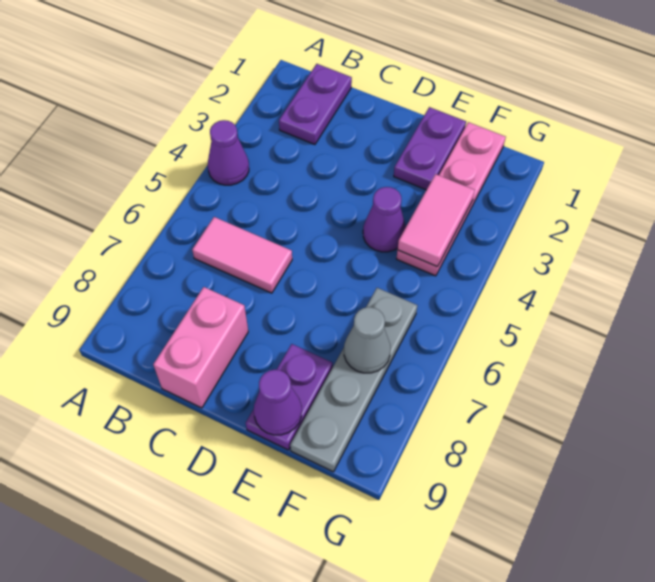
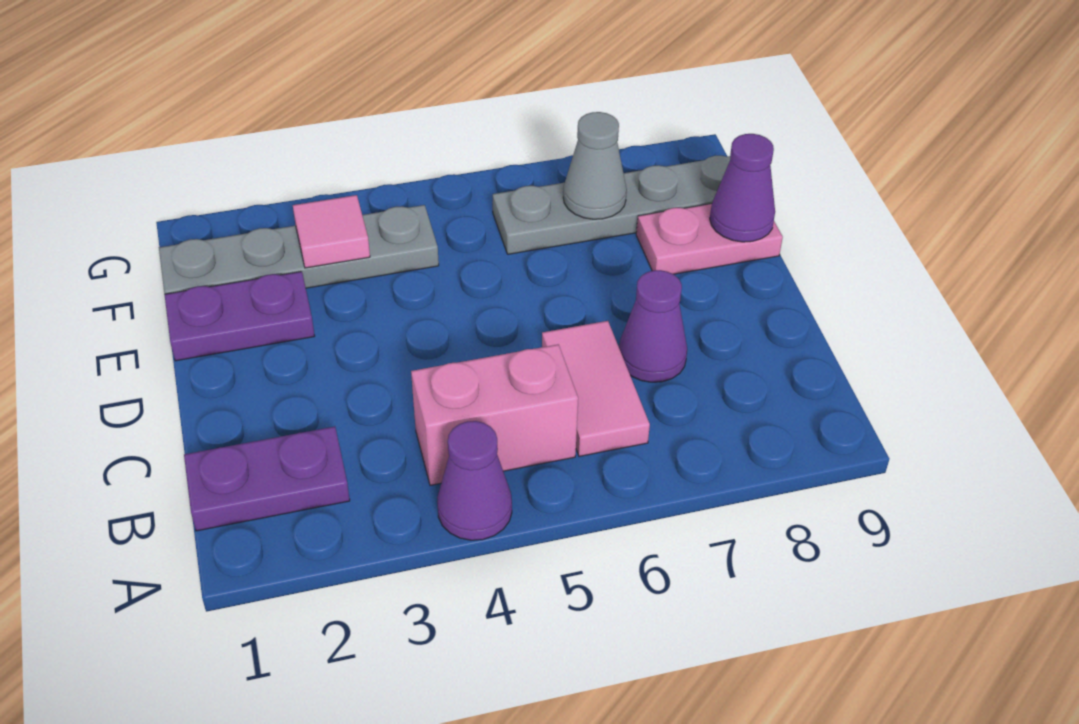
pink brick C8:C9 level 1 -> pink brick B4:B5 level 1
purple cone E4 level 1 -> purple cone C7 level 1
purple plate E8:E9 level 1 -> pink plate E8:E9 level 1
pink plate F1:F4 level 1 -> grey plate F1:F4 level 1
pink tile F3:F4 level 2 -> pink tile F3 level 2

